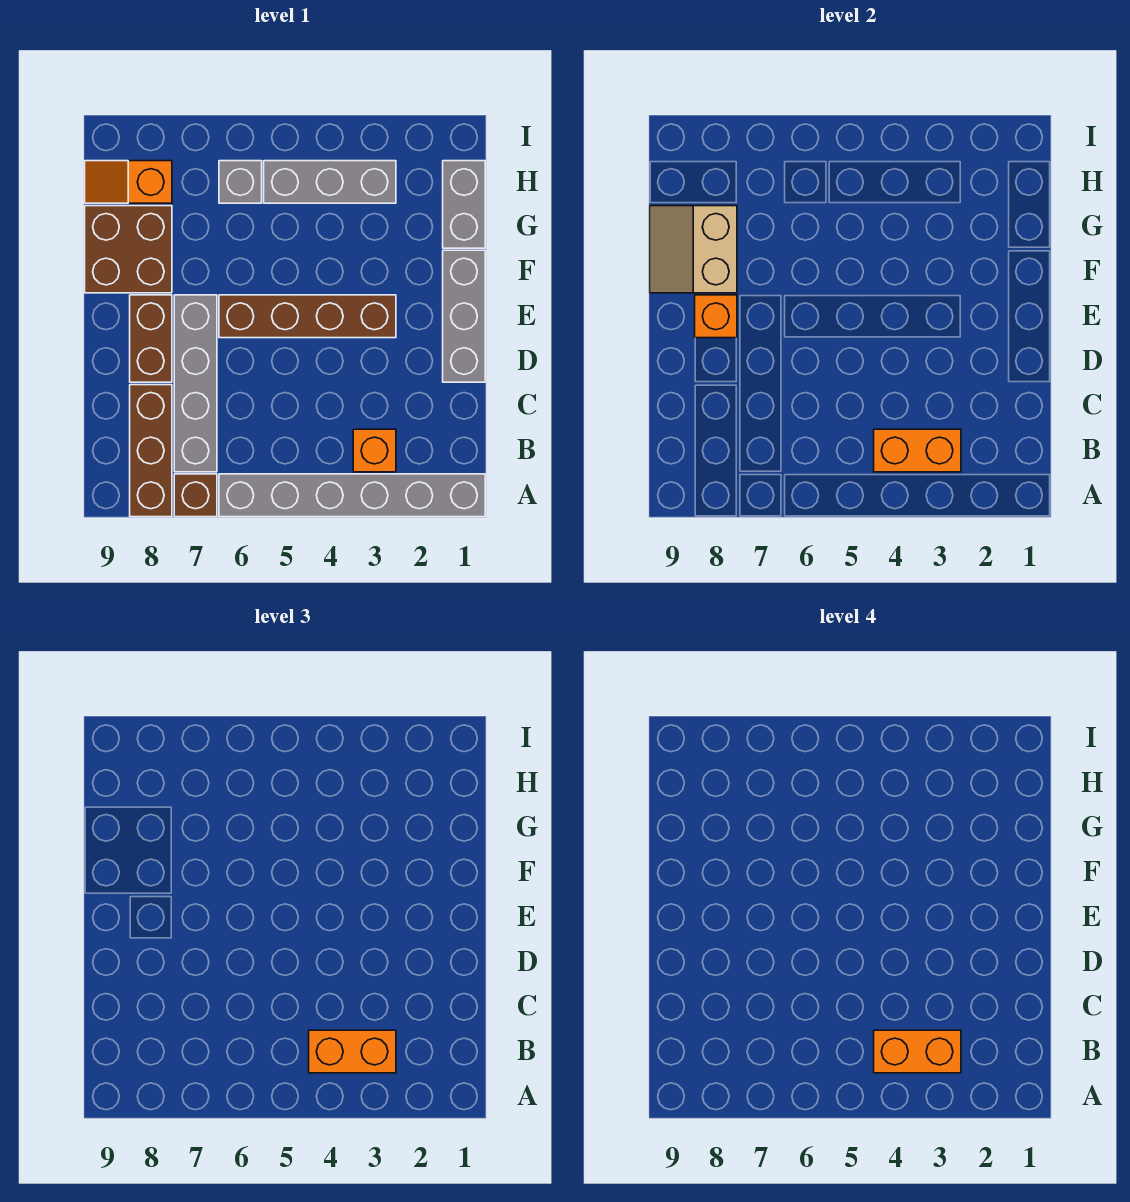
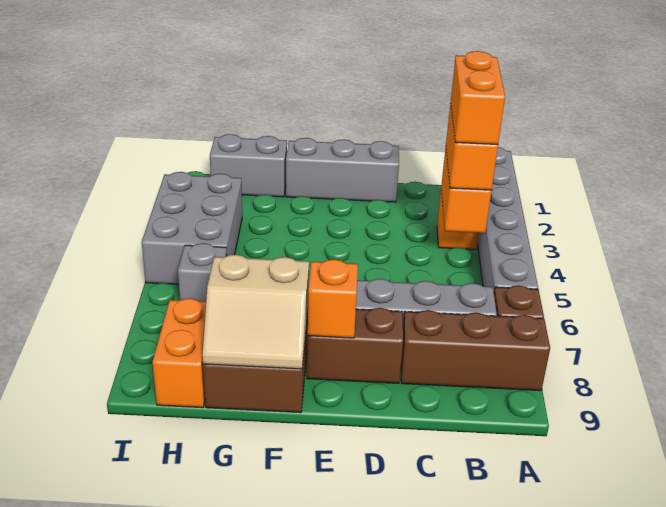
brown brick E3:E6 level 1 -> none
grey brick H3:H5 level 1 -> grey brick H3:I5 level 1
orange slope H8:H9 level 1 top 8 -> orange brick H8:H9 level 1

